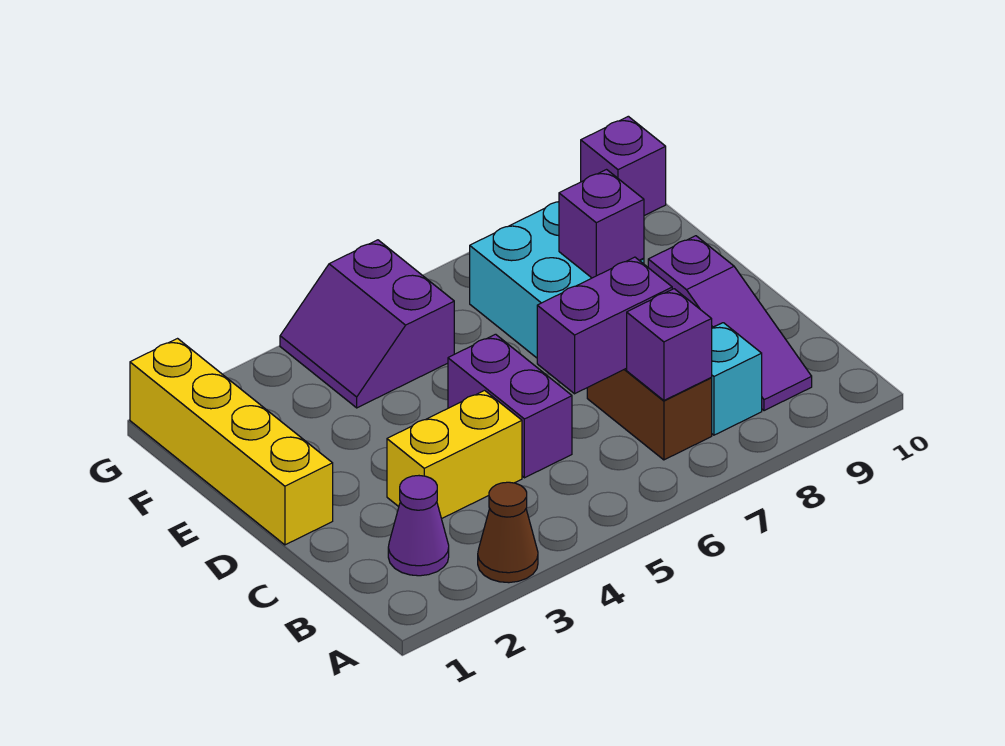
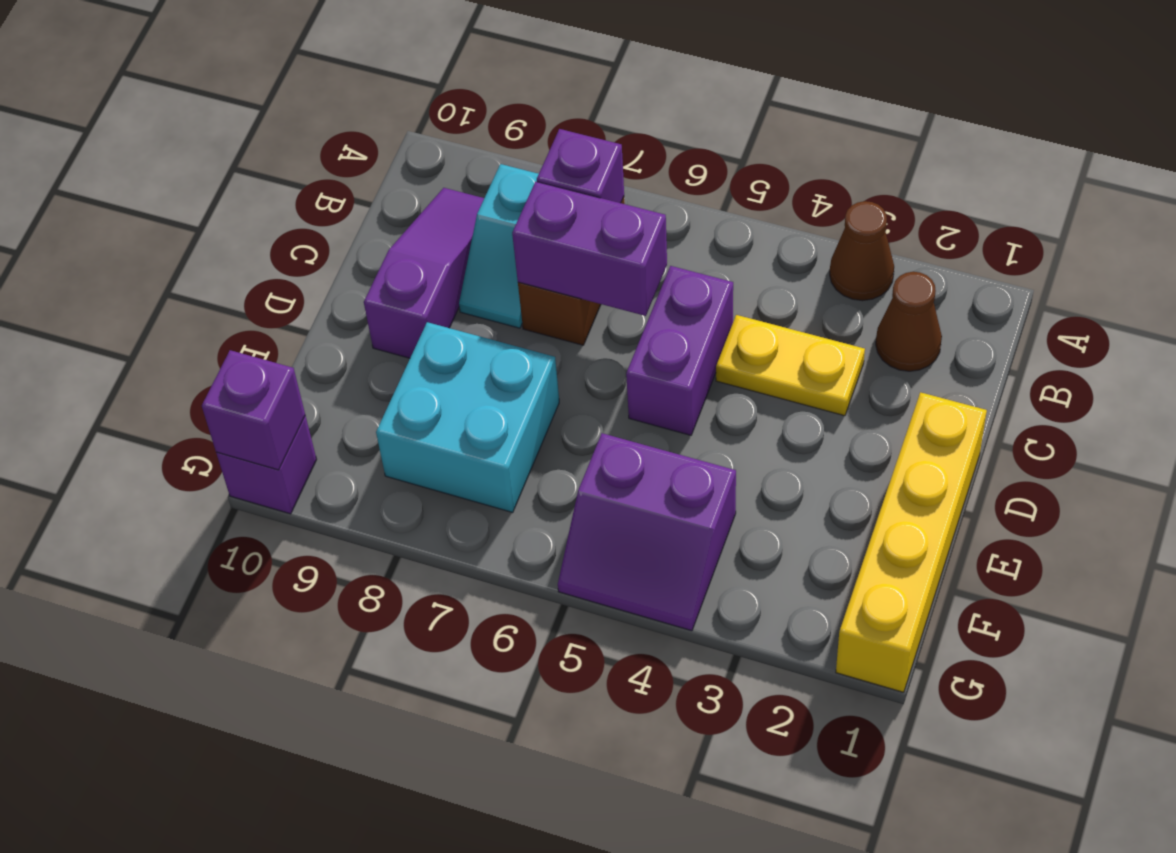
purple cone B2 level 1 -> brown cone B2 level 1
yellow brick C3:C4 level 1 -> yellow plate C3:C4 level 1
purple brick E8 level 2 -> purple brick G10 level 2
purple slope F4:G5 level 1 top 5 -> purple slope F4:G5 level 1 top F

